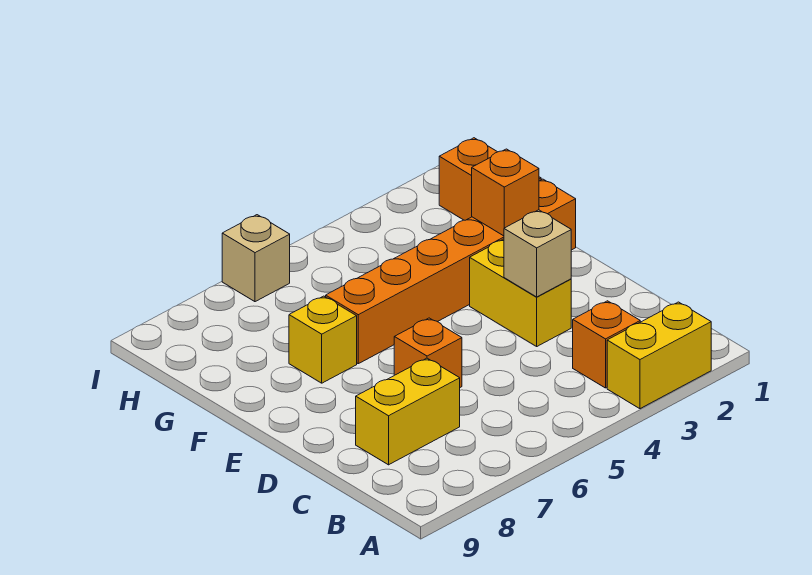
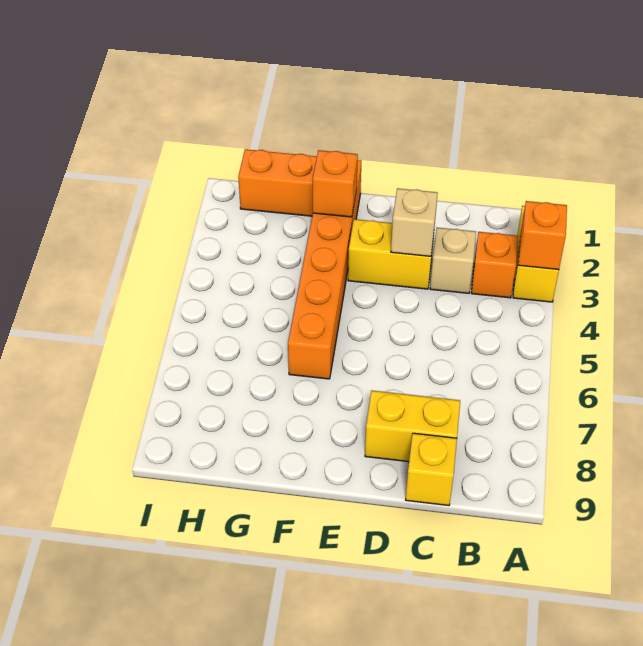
yellow brick C7:C8 level 1 -> yellow brick C8:D8 level 1
orange brick D6 level 1 -> orange brick A3 level 2
yellow brick F7 level 1 -> yellow brick C9 level 1
tan brick I6 level 1 -> tan brick C3 level 1

